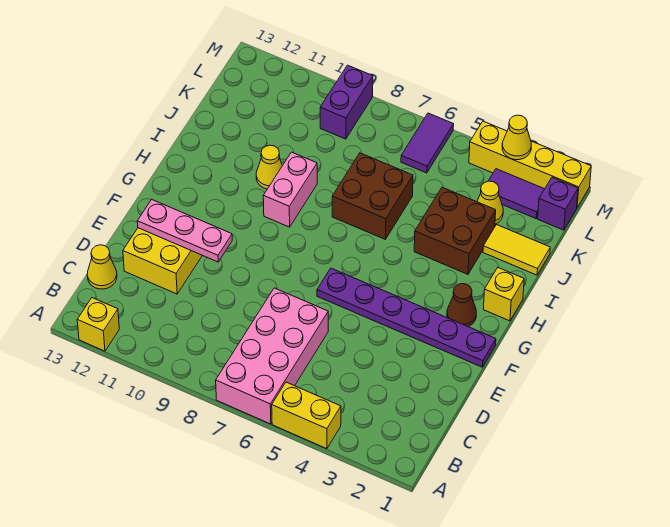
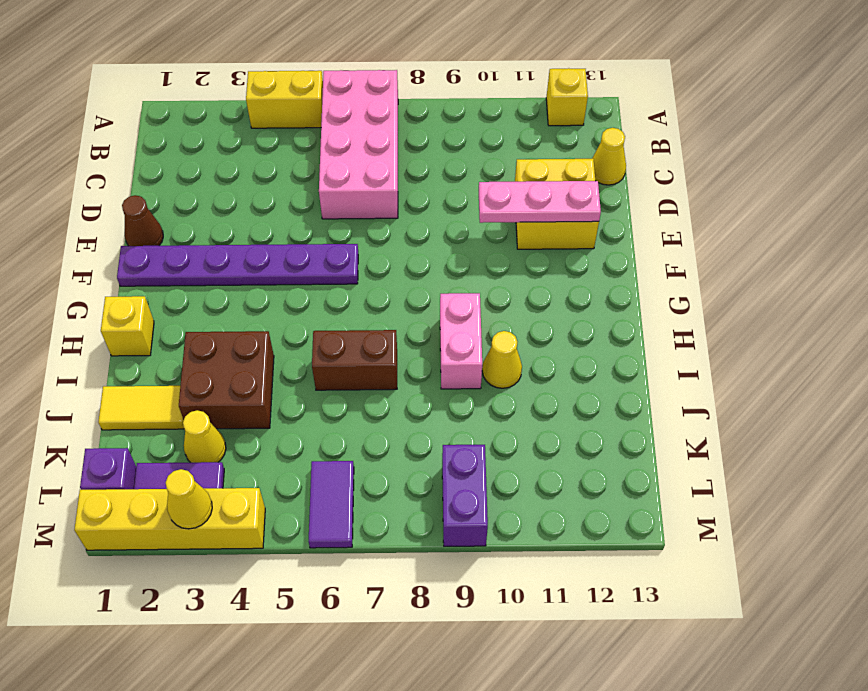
brown cone G2 level 1 -> brown cone E1 level 1
brown brick I6:J7 level 1 -> brown brick I6:I7 level 1

